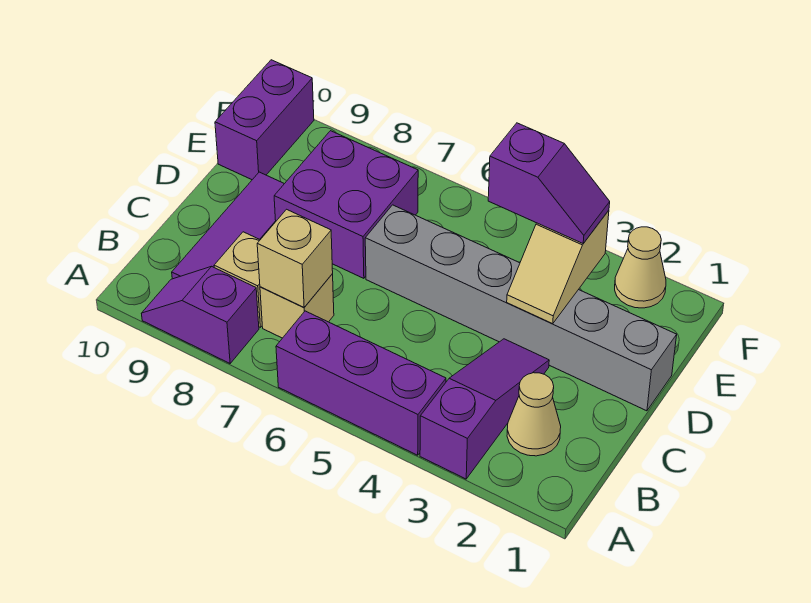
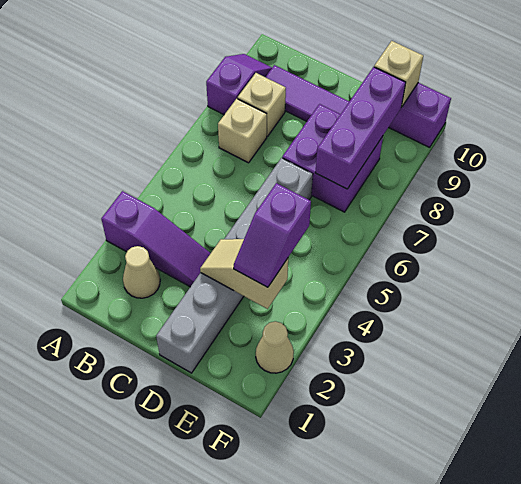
purple brick A4:A6 level 1 -> purple brick E7:E9 level 2
tan brick B7 level 2 -> tan brick E10 level 2

